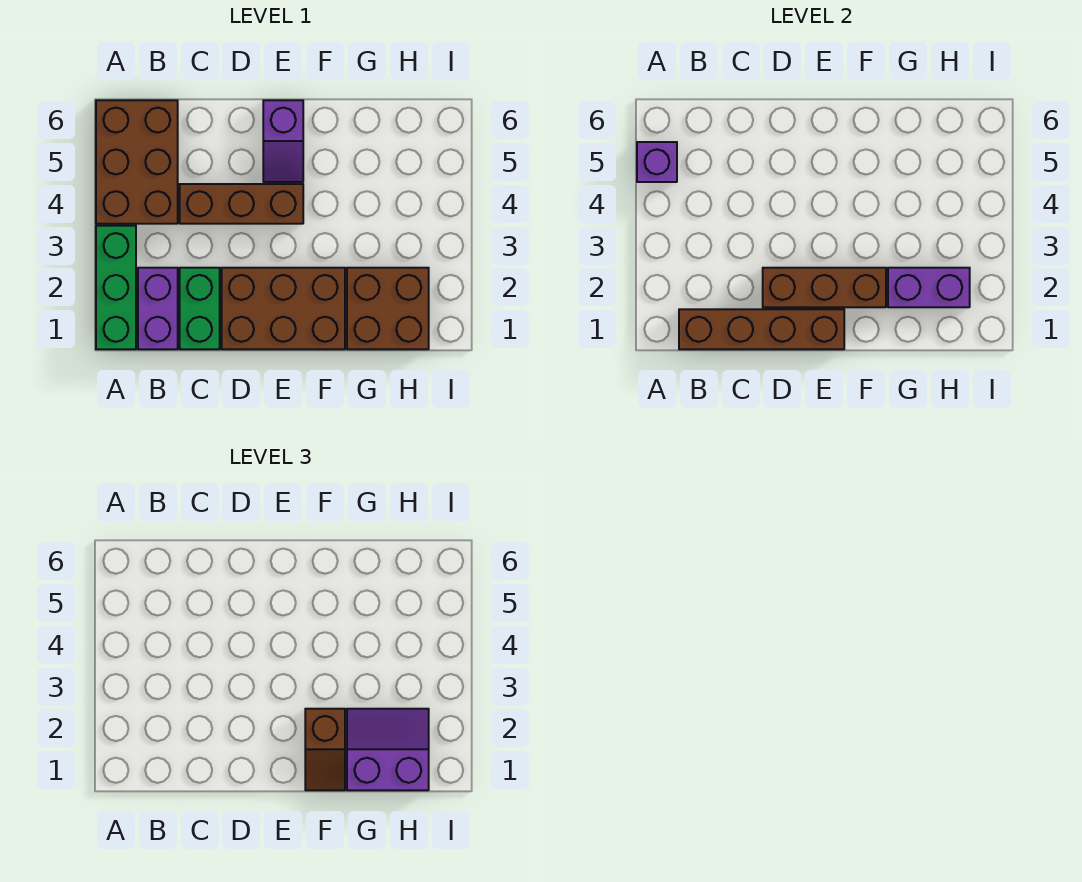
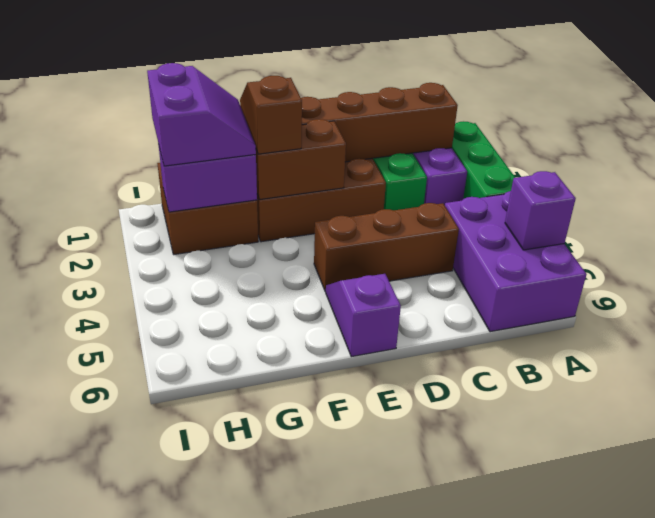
brown brick A4:B6 level 1 -> purple brick A4:B6 level 1
brown brick D2:F2 level 2 -> brown brick E2:F2 level 2
purple slope G1:H2 level 3 top 1 -> purple slope G1:H2 level 3 top H

